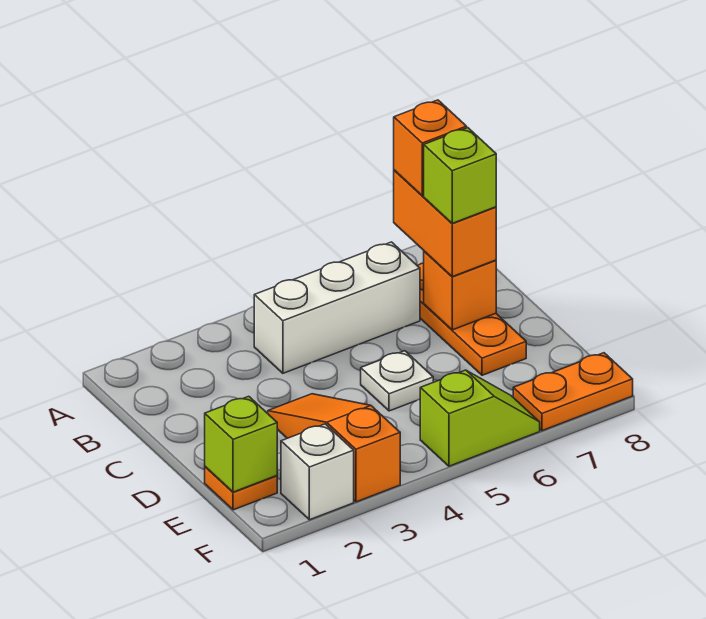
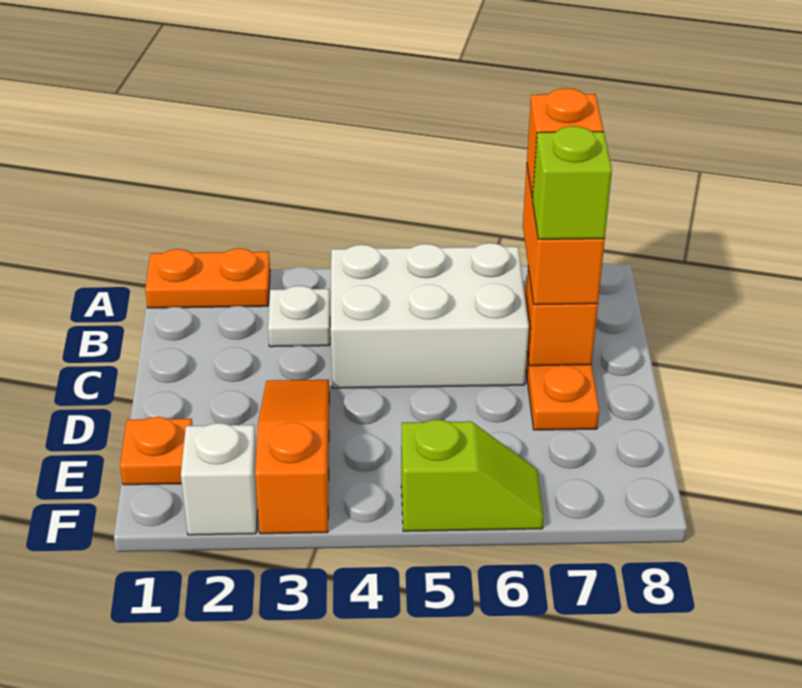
white brick B4:B6 level 1 -> white brick B4:C6 level 1
white plate D5 level 1 -> white plate B3 level 1
lime brick E1 level 2 -> none
orange plate F7:F8 level 1 -> orange plate A1:A2 level 1

